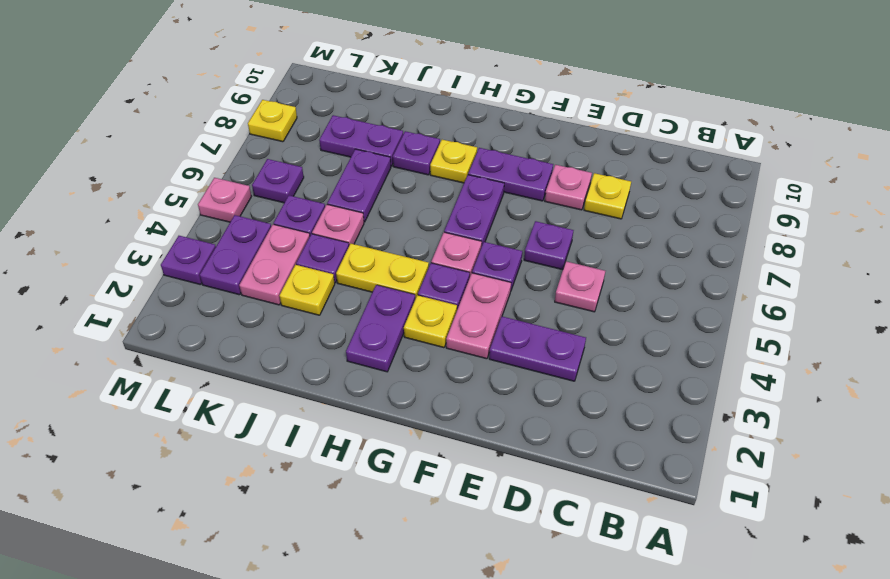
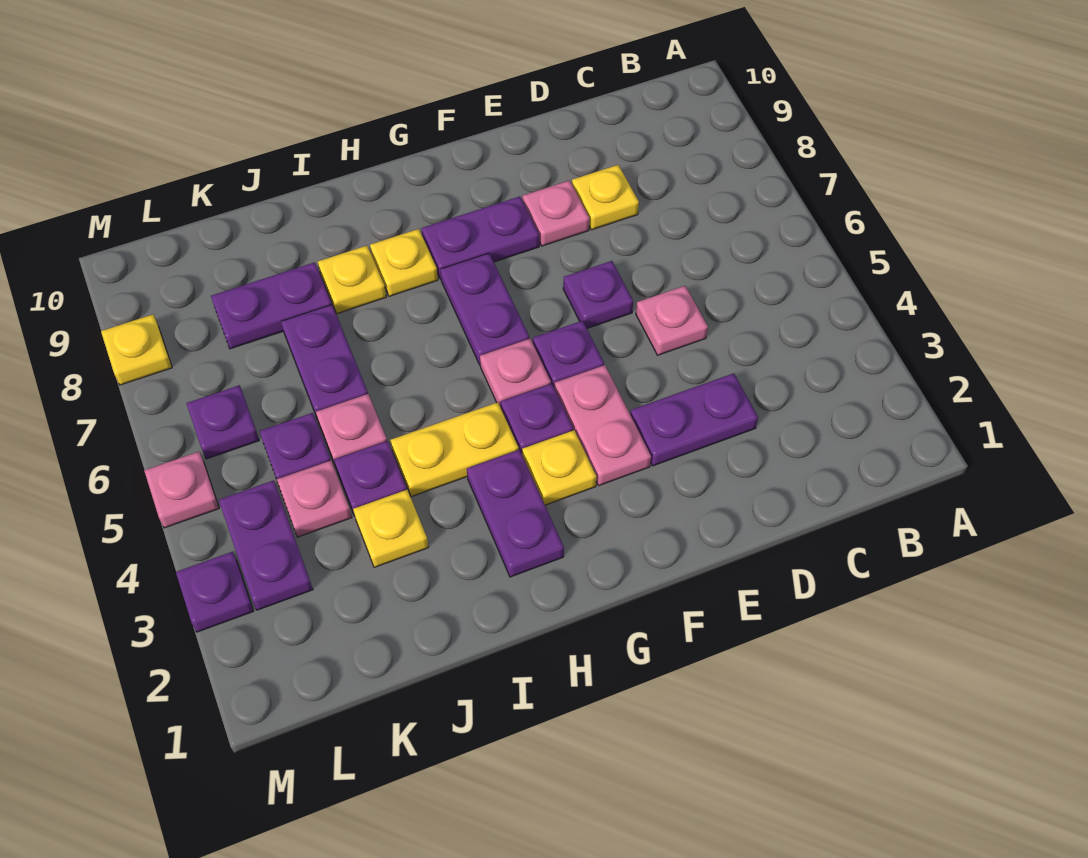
purple plate I8 level 1 -> yellow plate I8 level 1
pink plate K3:K4 level 1 -> pink plate K4 level 1

